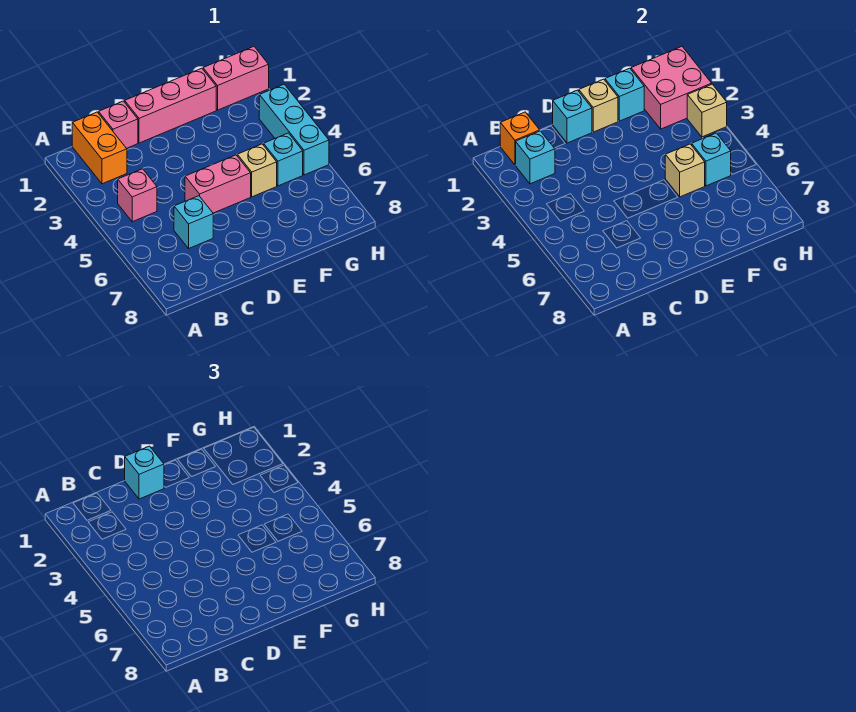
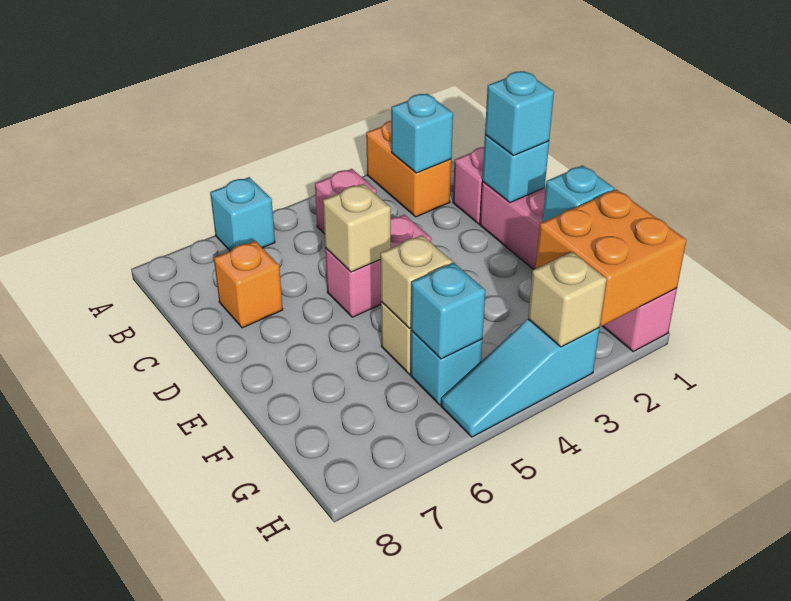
orange brick B1:B2 level 1 -> orange brick A2:B2 level 1
orange brick B1 level 2 -> orange brick C7 level 1
cyan brick C6 level 1 -> cyan brick A6 level 1
pink brick D5:E5 level 1 -> pink brick D4:D5 level 1
tan brick E1 level 2 -> tan brick D5 level 2
pink brick G1:H2 level 2 -> orange brick G1:H2 level 2
cyan brick H3:H5 level 1 -> cyan slope H3:H5 level 1 top 3

